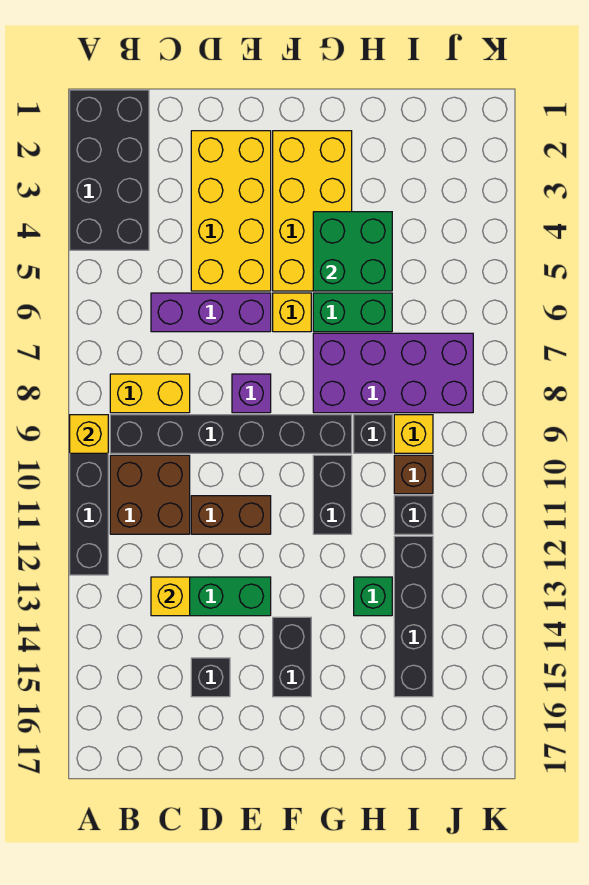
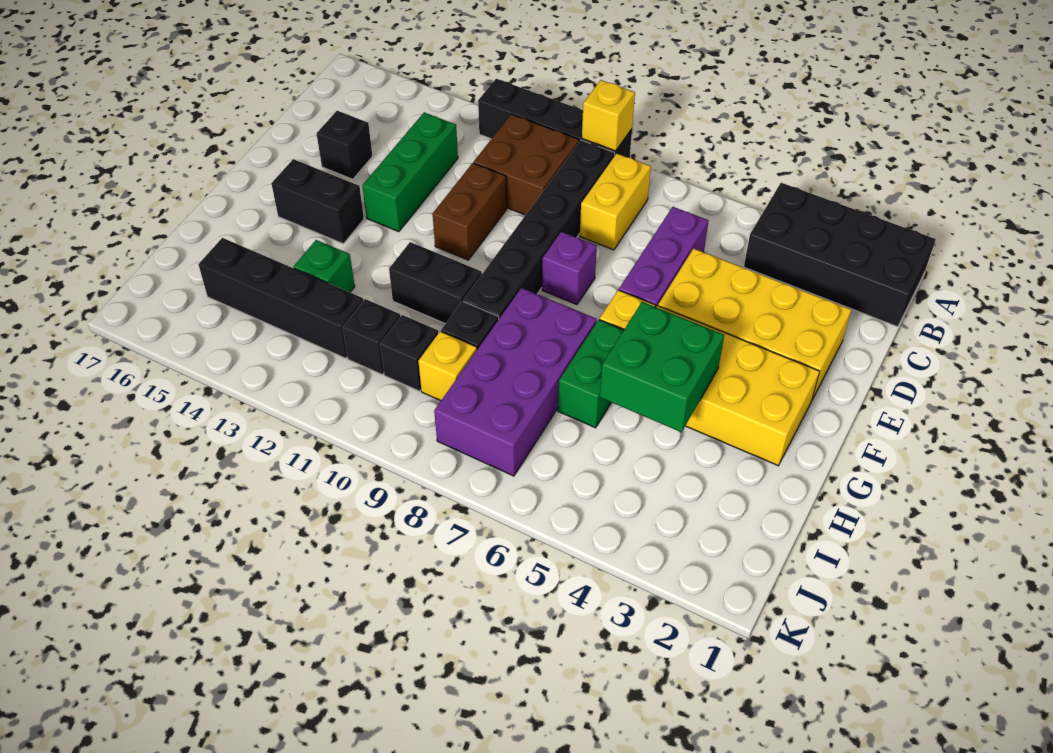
yellow brick C13 level 2 -> none
brown brick I10 level 1 -> black brick I10 level 1

